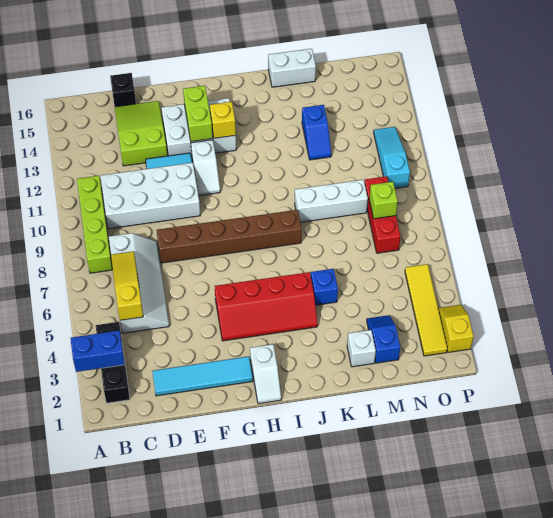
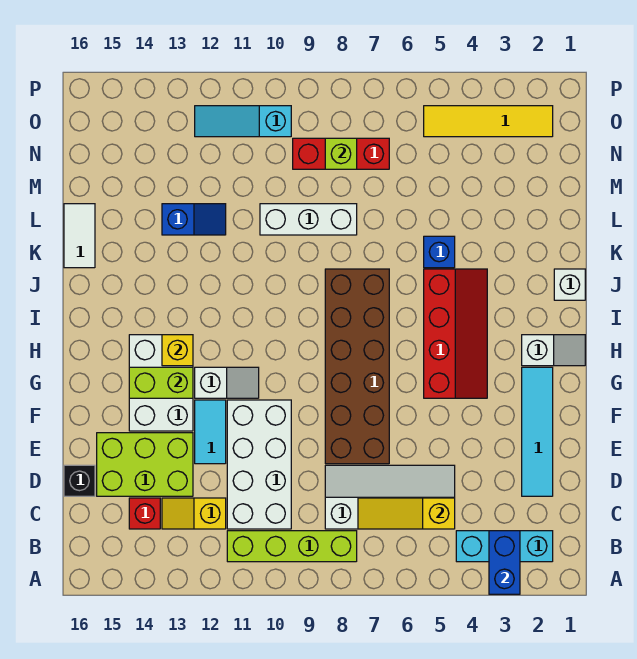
black brick B2:B4 level 1 -> cyan brick B2:B4 level 1
none -> red brick C14 level 1
lime slope D13:E15 level 1 top 13 -> lime brick D13:E15 level 1
brown brick E8:J8 level 1 -> brown brick E7:J8 level 1
white brick K9:M9 level 1 -> white brick L8:L10 level 1
white brick K16:L16 level 1 -> white tile K16:L16 level 1
white brick L2 level 1 -> white brick J1 level 1
blue slope M2:M3 level 1 top 2 -> none
yellow slope P2:P3 level 1 top 2 -> yellow slope C12:C13 level 1 top 12

